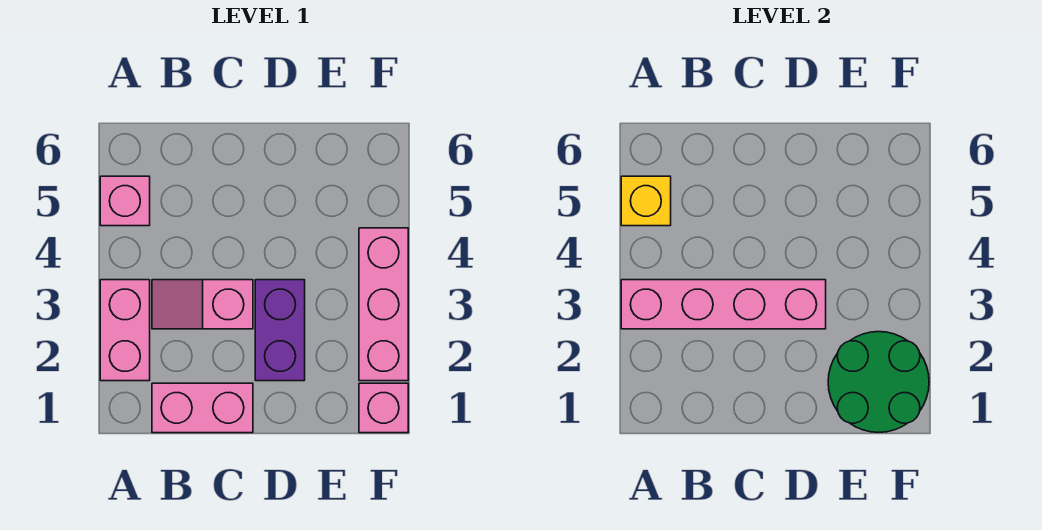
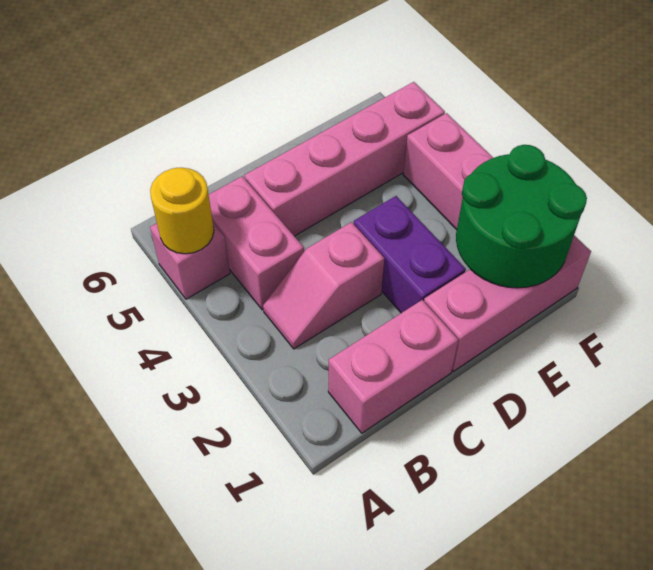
pink brick A2:A3 level 1 -> pink brick B4:B5 level 1
pink brick A3:D3 level 2 -> pink brick C5:F5 level 1
yellow brick A5 level 2 -> yellow round brick A5 level 2
pink brick F1 level 1 -> pink brick D1:F1 level 1

